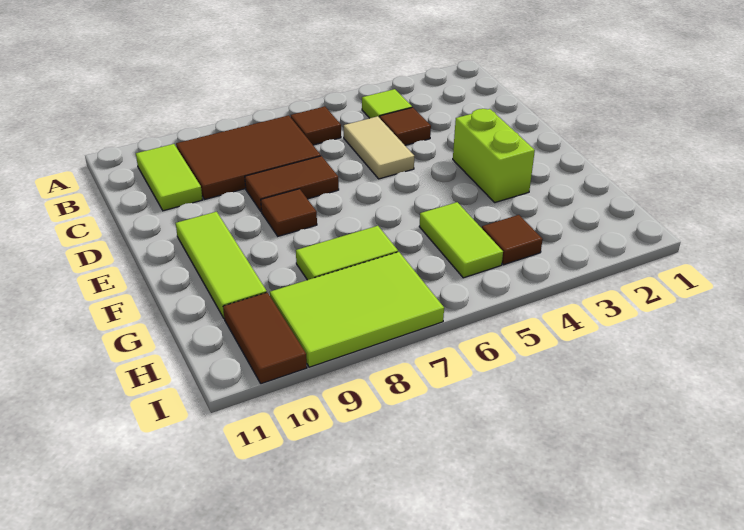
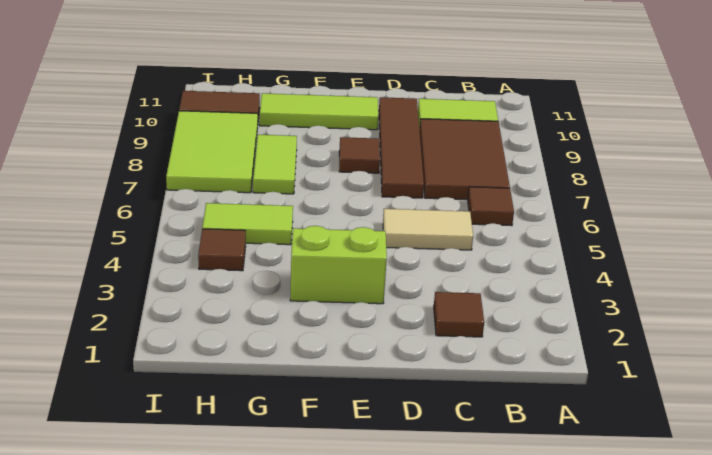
lime tile B4 level 1 -> none
brown tile C4 level 1 -> brown tile C2 level 1
brown tile D7:D8 level 1 -> brown tile D7:D10 level 1

